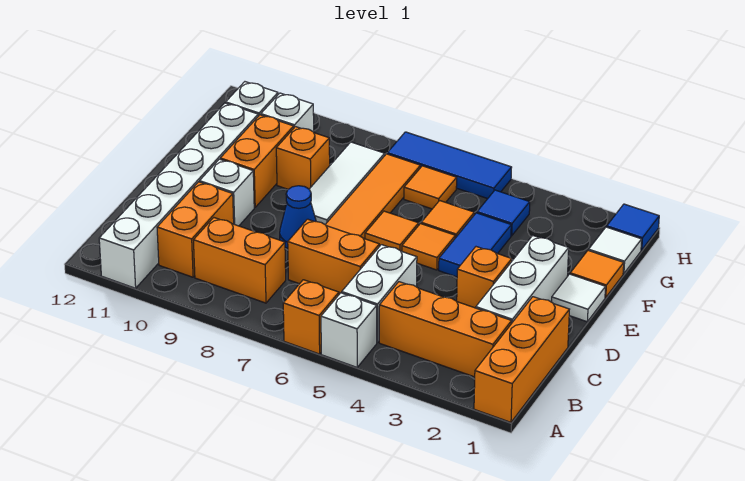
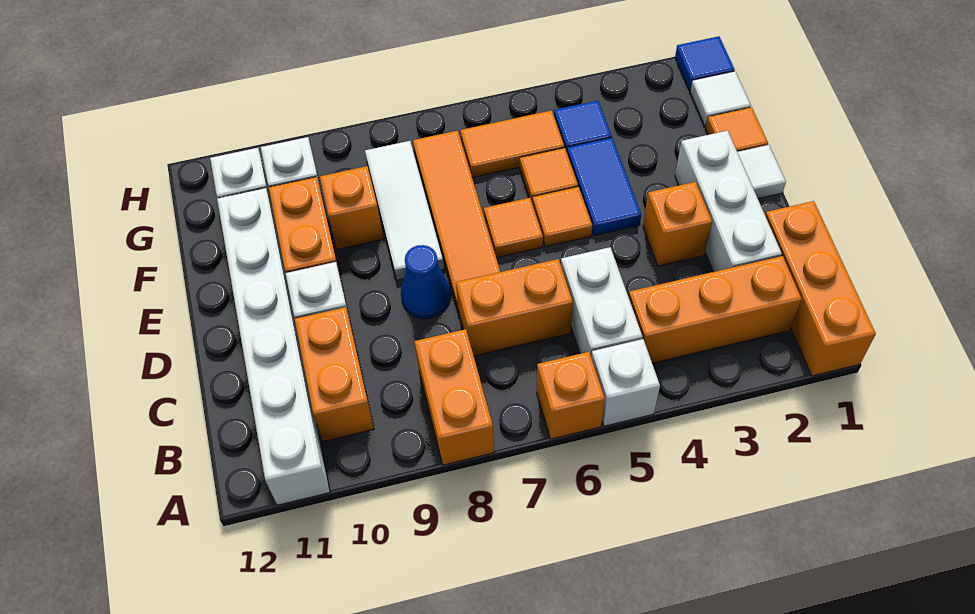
orange brick B8:B9 level 1 -> orange brick A8:B8 level 1
orange tile G6 level 1 -> orange tile G5:G6 level 1
blue tile H5:H7 level 1 -> none

